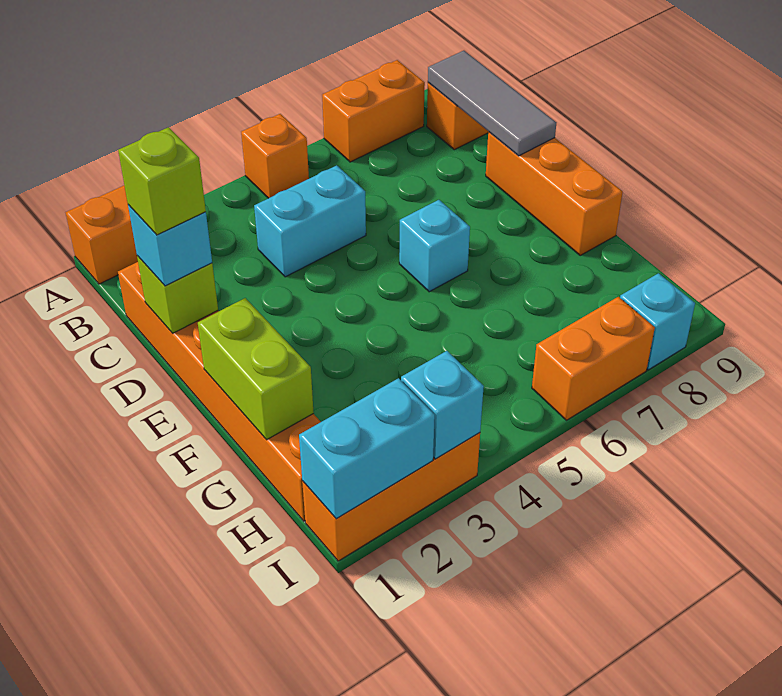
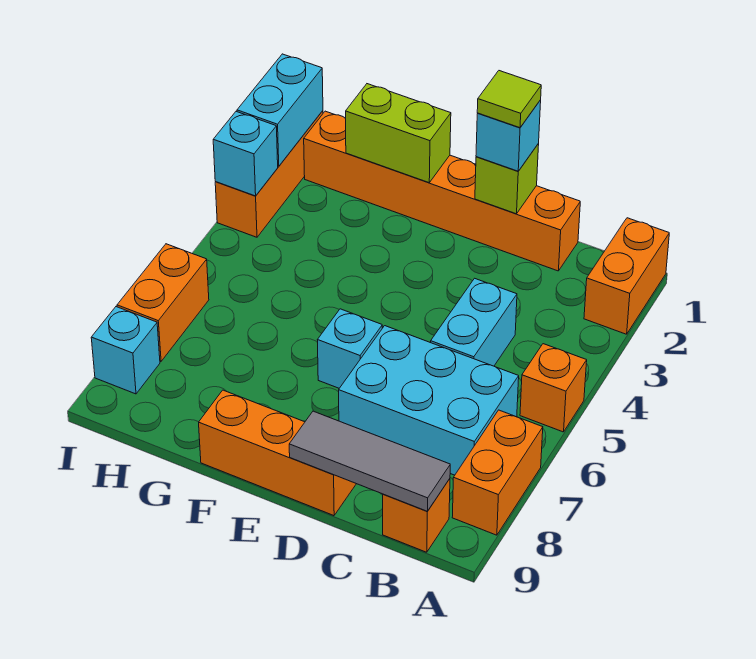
none -> cyan brick B6:D7 level 1
lime brick D1 level 4 -> lime tile D1 level 4

